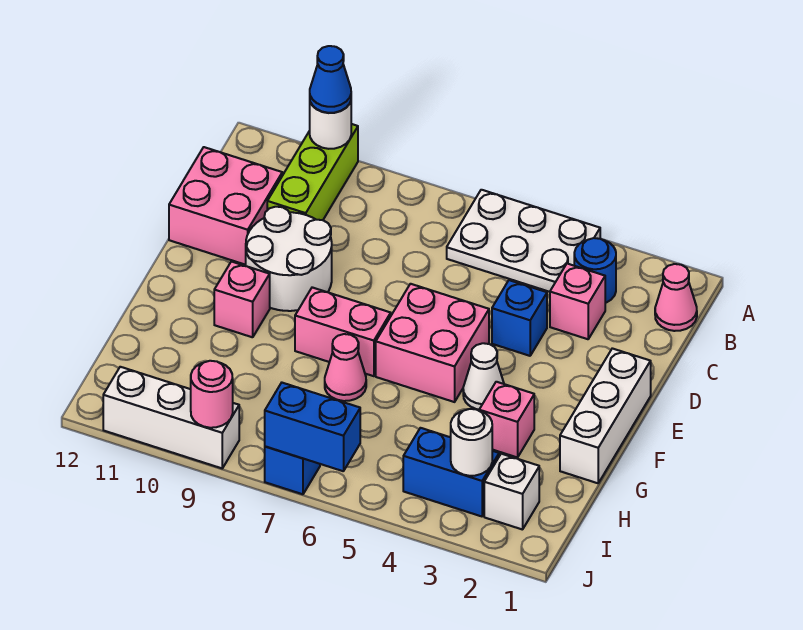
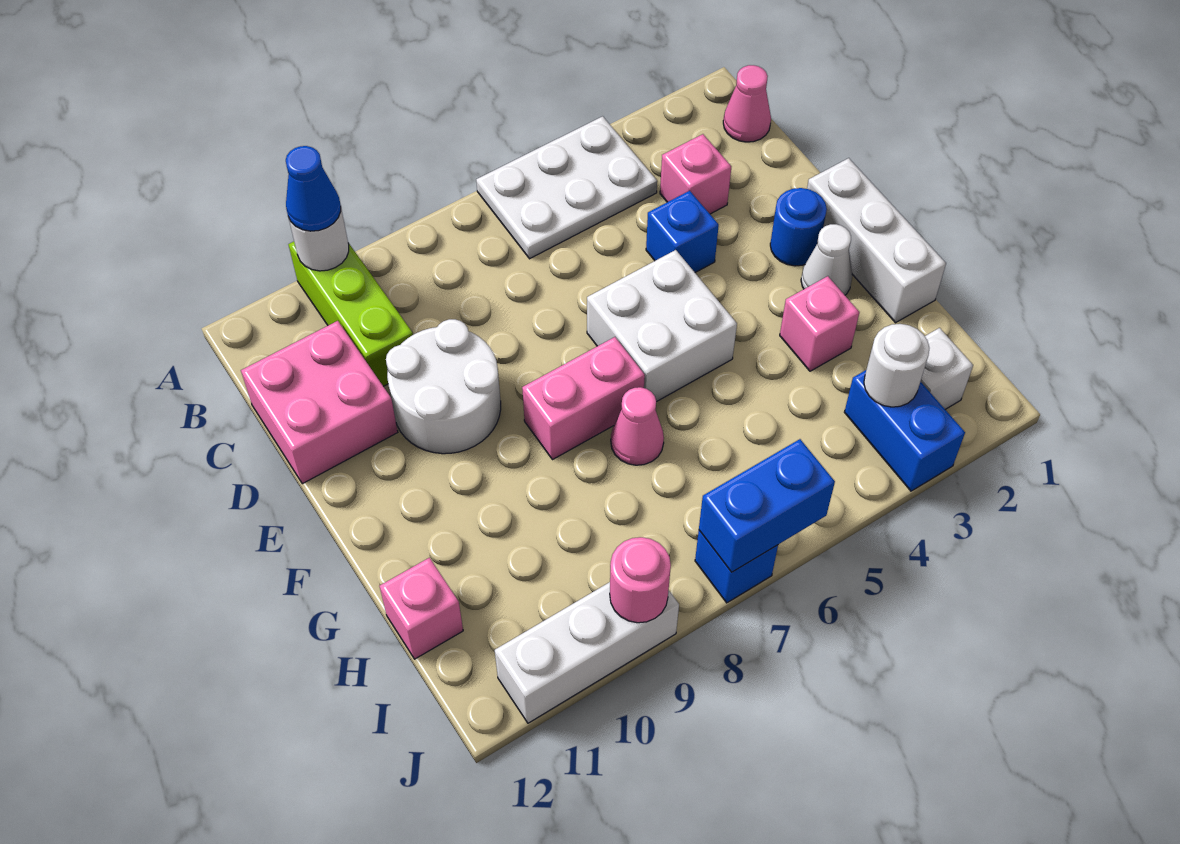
blue round brick B3 level 1 -> blue round brick E2 level 1
pink brick E5:F6 level 1 -> white brick E5:F6 level 1
white cone F4 level 1 -> white cone F2 level 1
pink brick F10 level 1 -> pink brick H12 level 1
blue brick I3:I4 level 1 -> blue brick I3:J3 level 1

